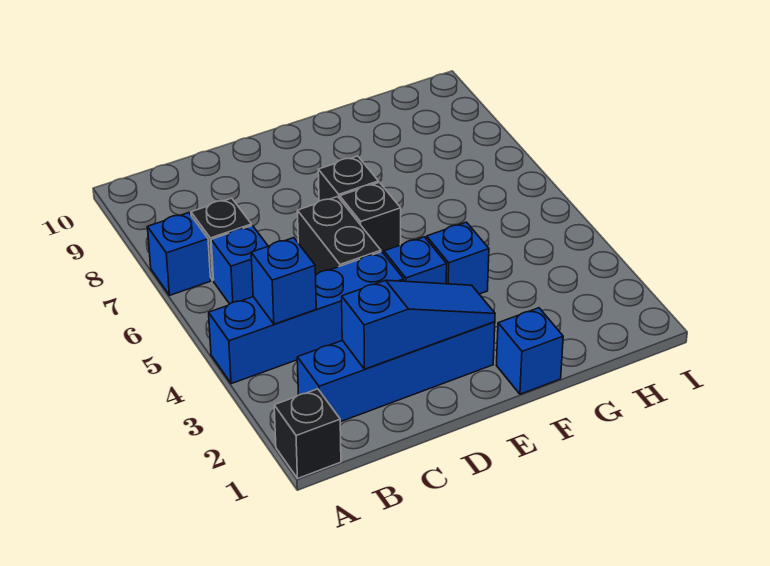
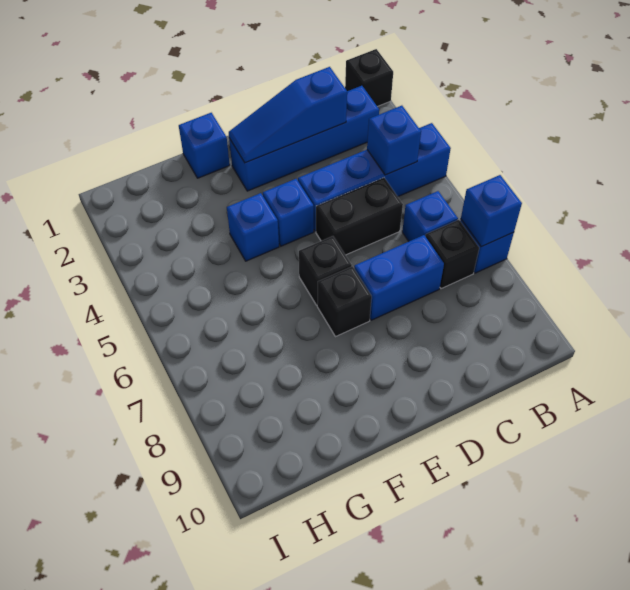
none -> blue brick A7 level 2
none -> blue brick C7:D7 level 1
black brick D5:D6 level 1 -> black brick C5:D5 level 1

